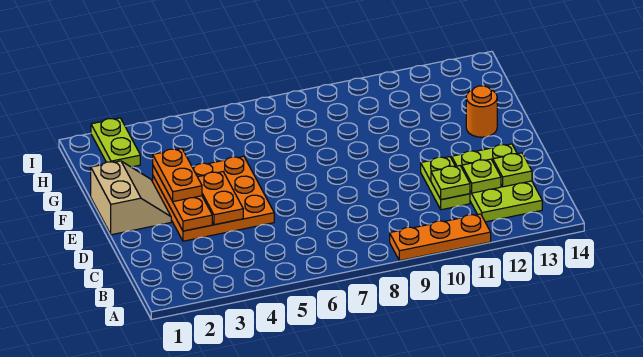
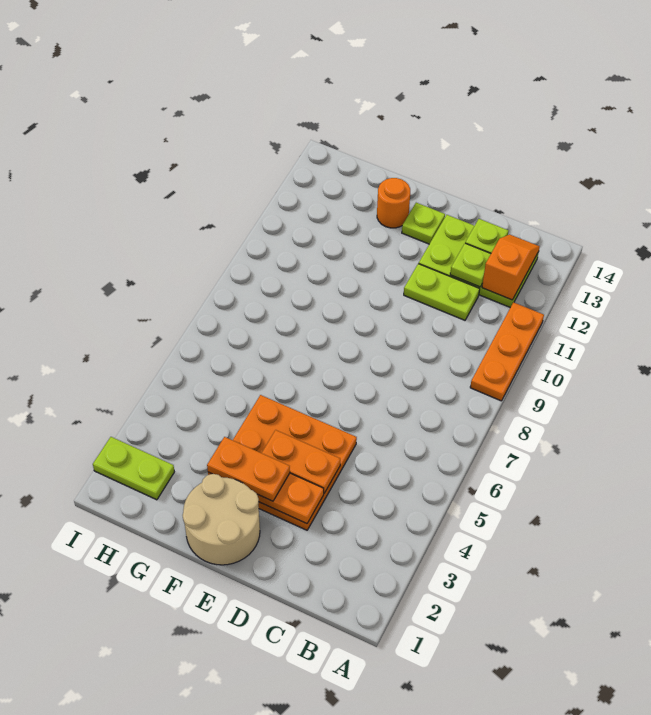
none -> orange slope B12:B13 level 2 top 12
lime plate C11 level 2 -> lime plate E13 level 1
tan slope E1:F2 level 1 top 1 -> tan round brick E1:F2 level 1

